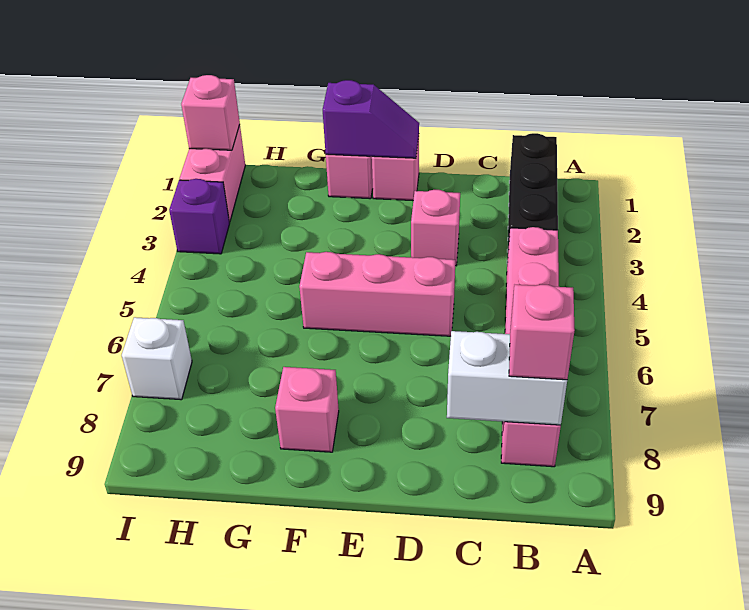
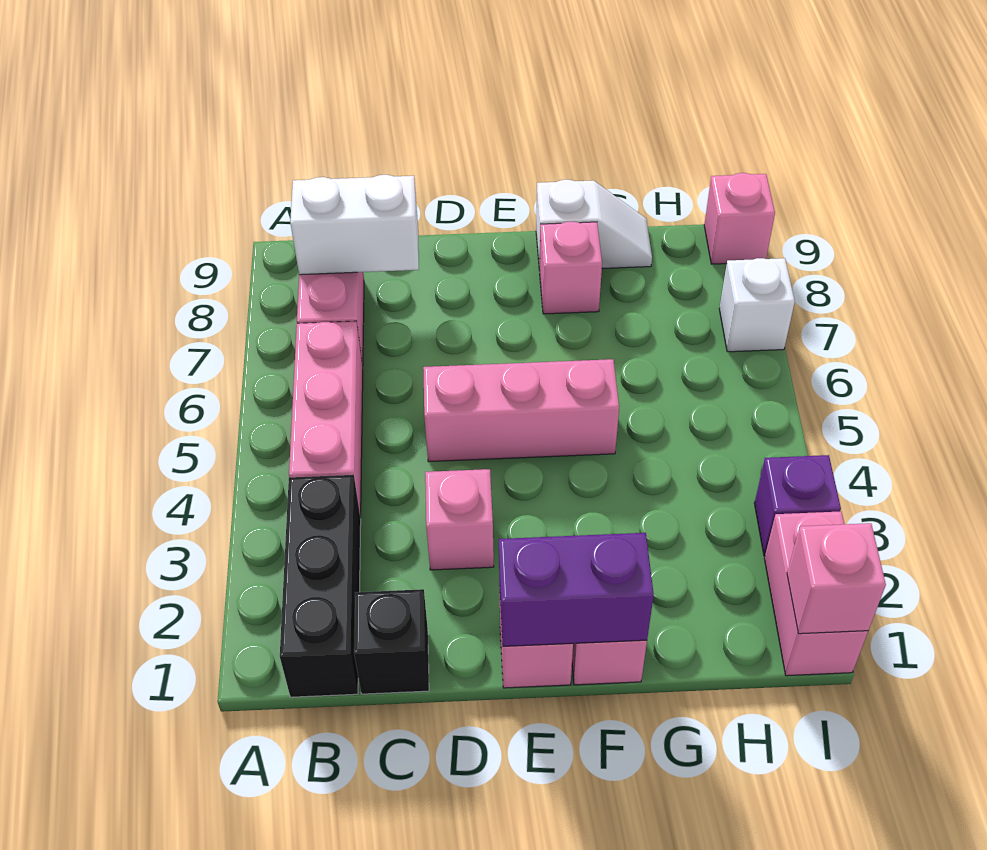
pink brick B8 level 3 -> pink brick I9 level 1
none -> black brick C1 level 1
purple slope E1:F1 level 2 top F -> purple brick E1:F1 level 2
none -> white slope F9:G9 level 1 top F

